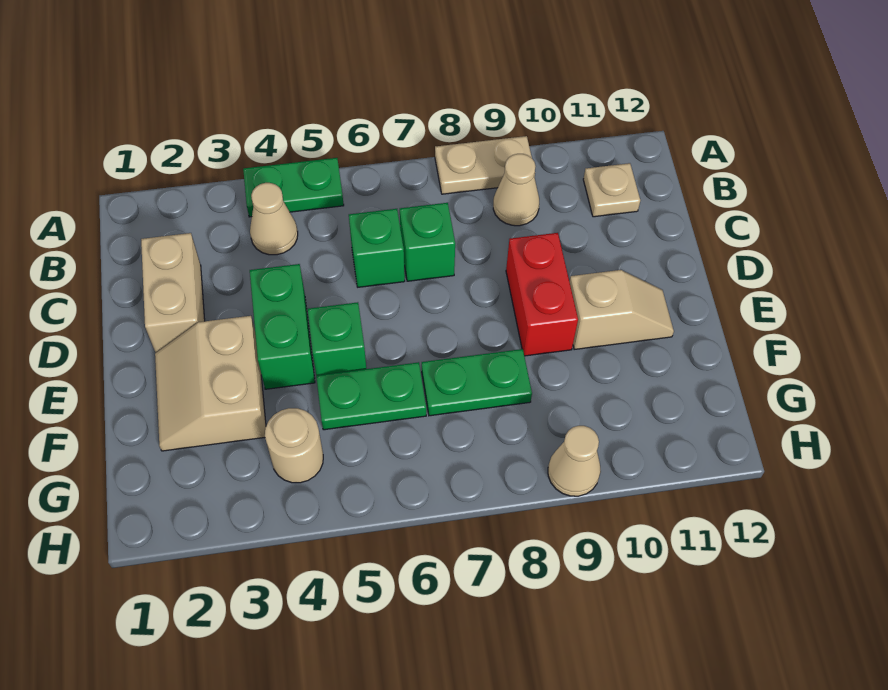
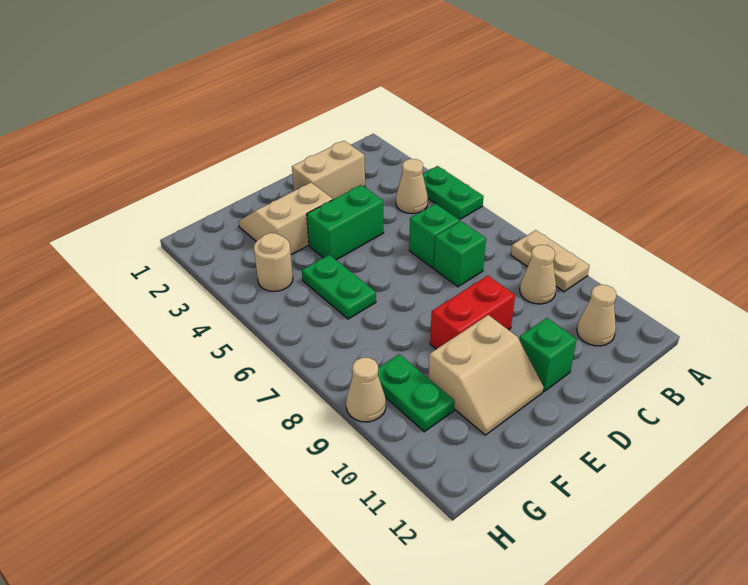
tan plate B11 level 1 -> tan cone B11 level 1
green brick E5 level 1 -> green brick D11 level 1
tan slope E10:E11 level 1 top 10 -> tan slope E10:F11 level 1 top 10
green plate F7:F8 level 1 -> green plate G9:G10 level 1

